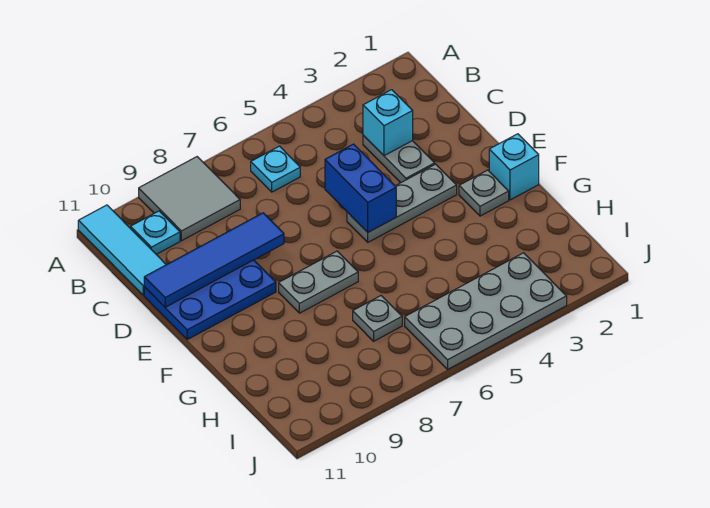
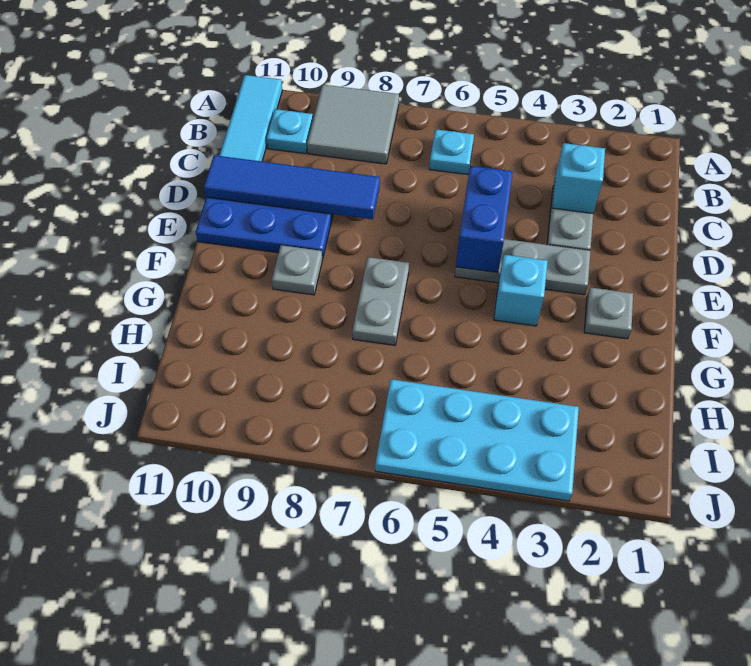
cyan brick F1 level 1 -> cyan brick F4 level 1
grey plate F7:F8 level 1 -> grey plate F7:G7 level 1
grey plate H7 level 1 -> grey plate F9 level 1
grey plate I3:J6 level 1 -> cyan plate I3:J6 level 1

